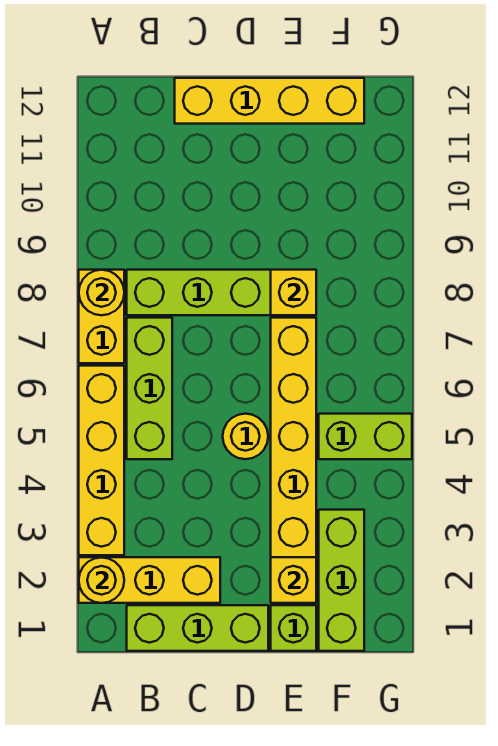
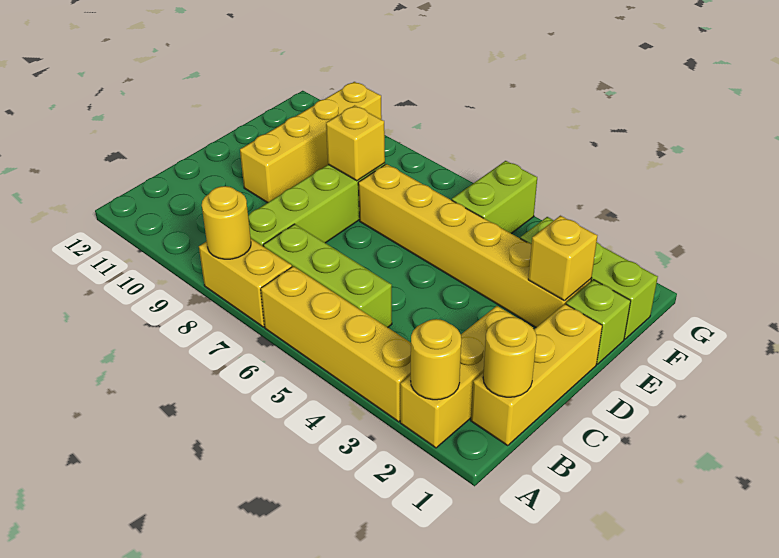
lime brick B1:D1 level 1 -> yellow brick B1:D1 level 1
yellow brick C12:F12 level 1 -> yellow brick D10:G10 level 1
yellow round brick D5 level 1 -> yellow round brick B1 level 2

